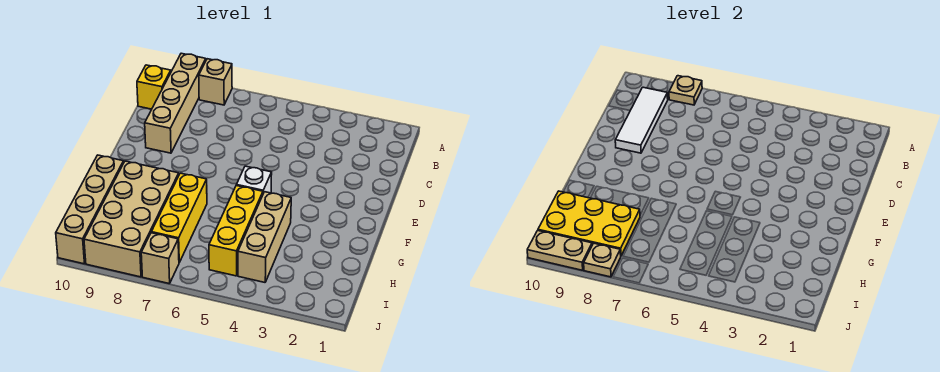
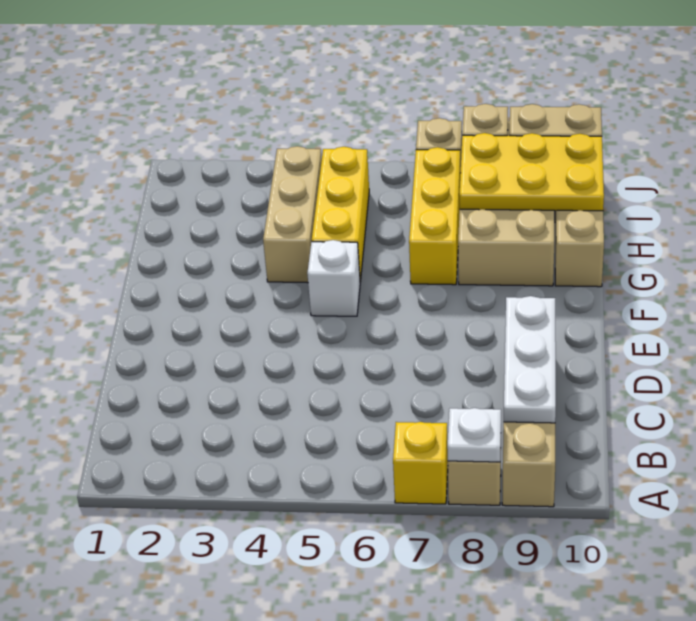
tan plate A8 level 2 -> white plate A8 level 2
white tile B9:D9 level 2 -> white plate B9:D9 level 2
yellow brick B10 level 1 -> yellow brick A7 level 1

